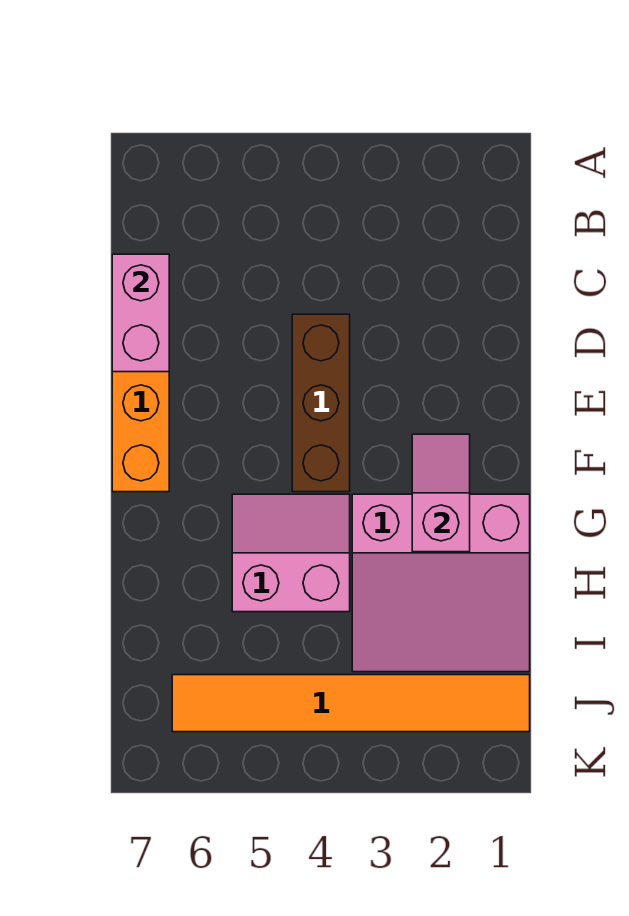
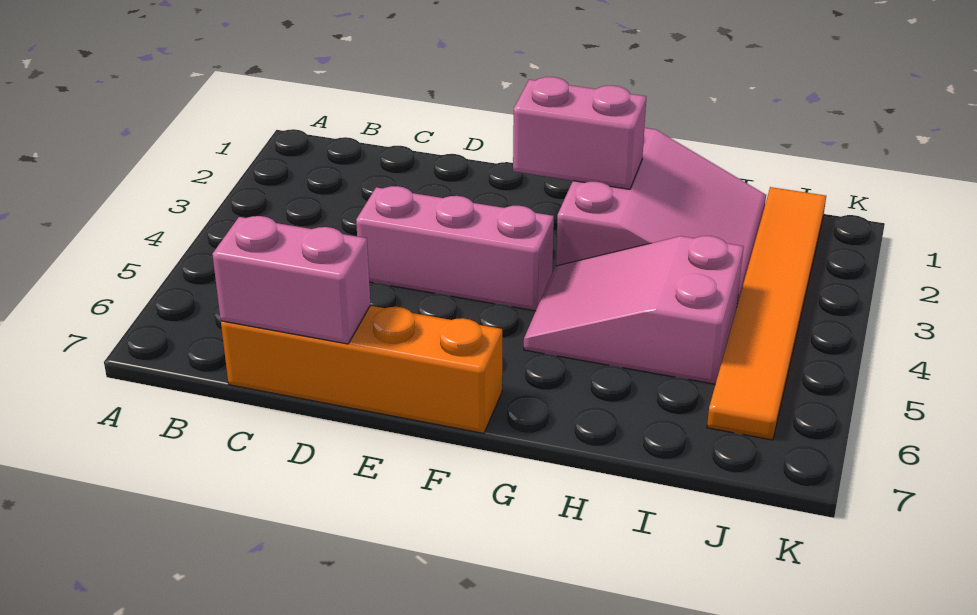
brown brick D4:F4 level 1 -> pink brick D4:F4 level 1
pink slope F2:G2 level 2 top G -> pink brick F2:G2 level 2
pink slope G4:H5 level 1 top H -> pink slope G4:I5 level 1 top I

